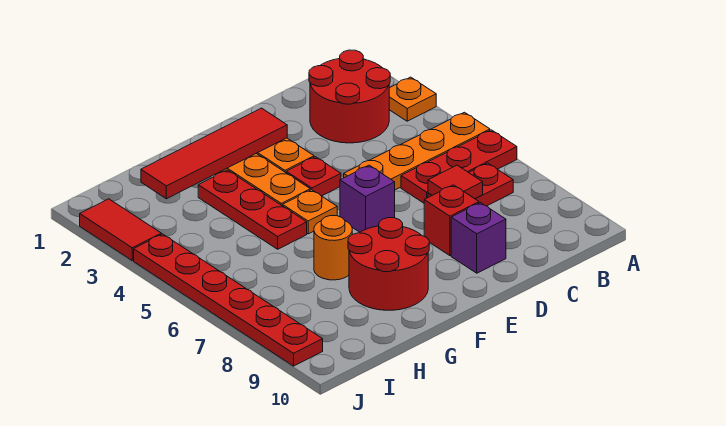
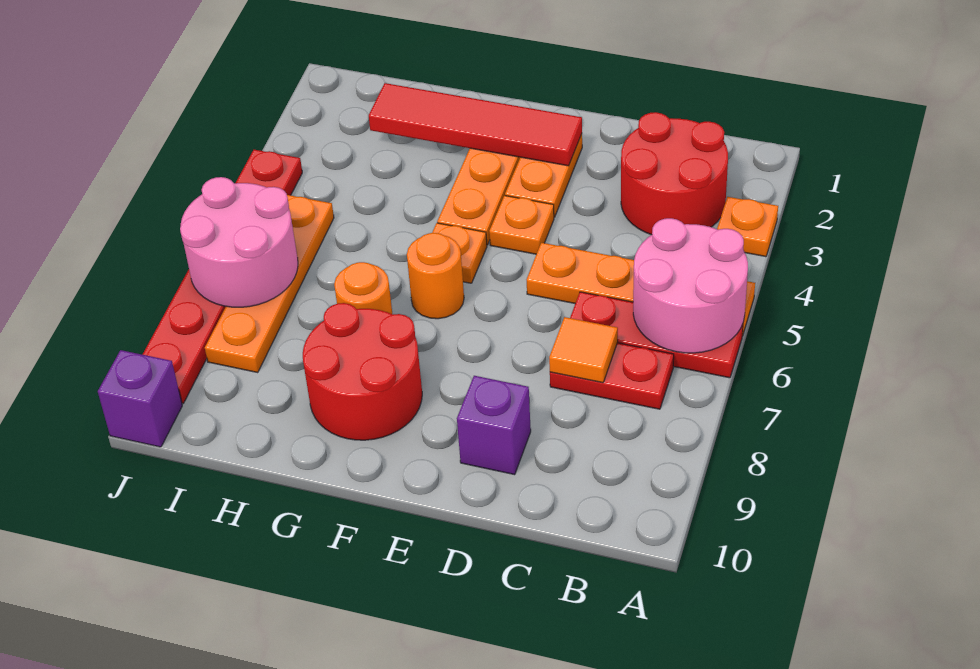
none -> pink round brick A5:B6 level 2
red tile C7 level 2 -> orange tile C7 level 2
red brick D8 level 1 -> none
red plate E4 level 1 -> orange plate E4 level 1
purple brick E6 level 1 -> purple brick J10 level 1
none -> orange round brick F6 level 1
red plate G3:G5 level 1 -> none
none -> orange plate I5:I8 level 1
none -> pink round brick I6:J7 level 2
red tile J2:J3 level 1 -> none

